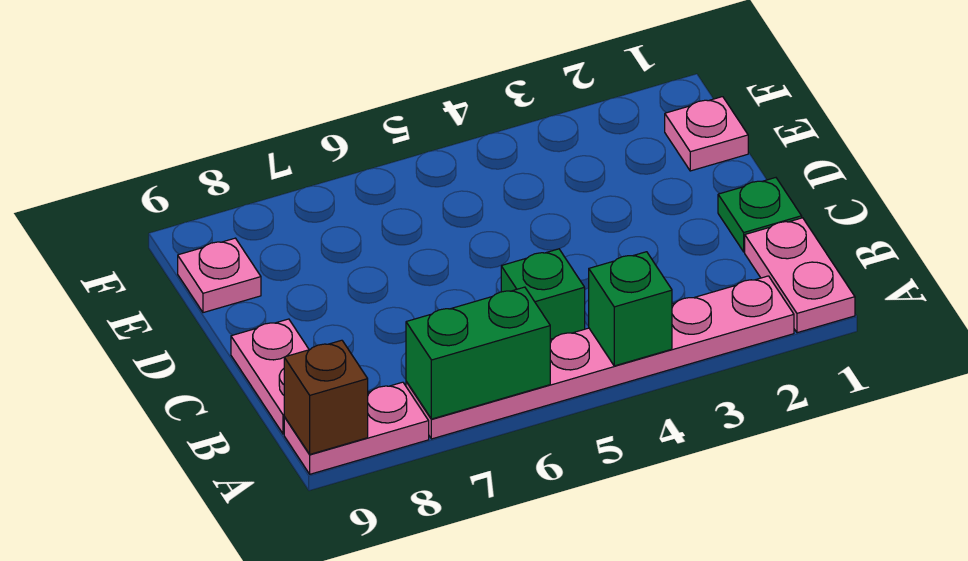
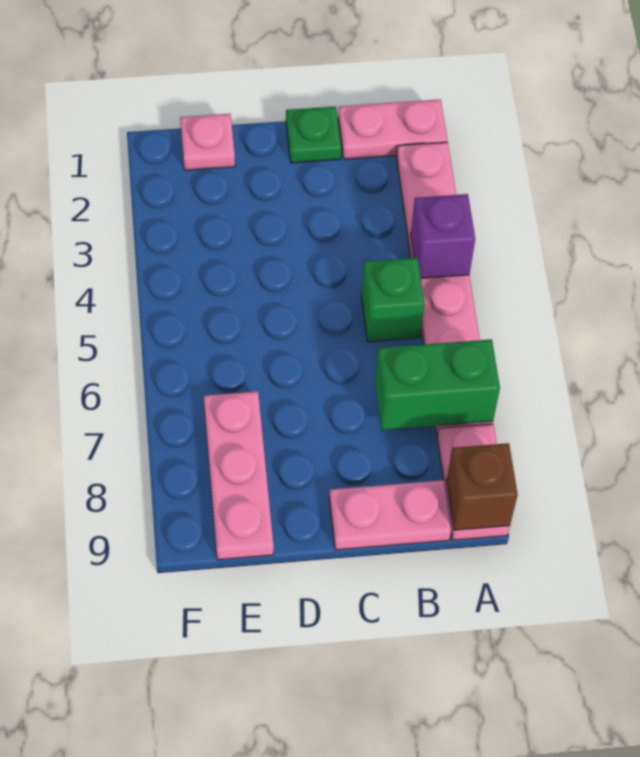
green brick A4 level 2 -> purple brick A4 level 2
green brick A6:A7 level 2 -> green brick A7:B7 level 2
pink plate E9 level 1 -> pink plate E7:E9 level 1

